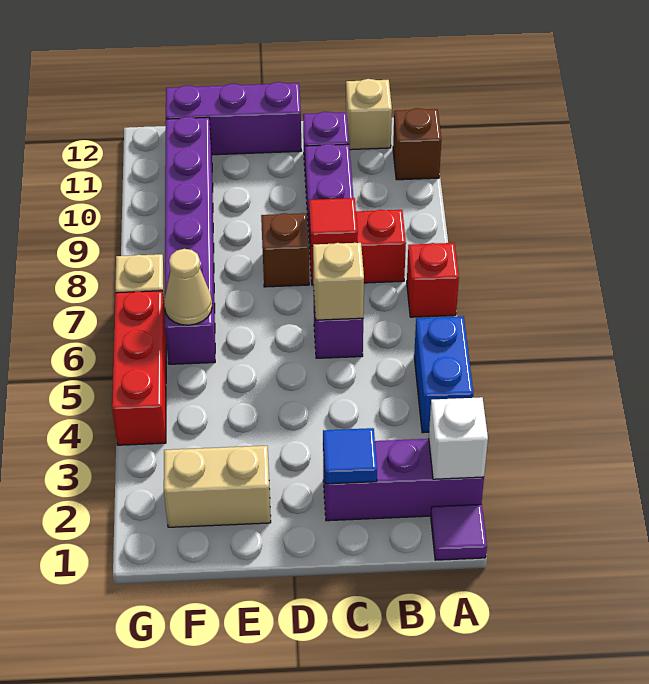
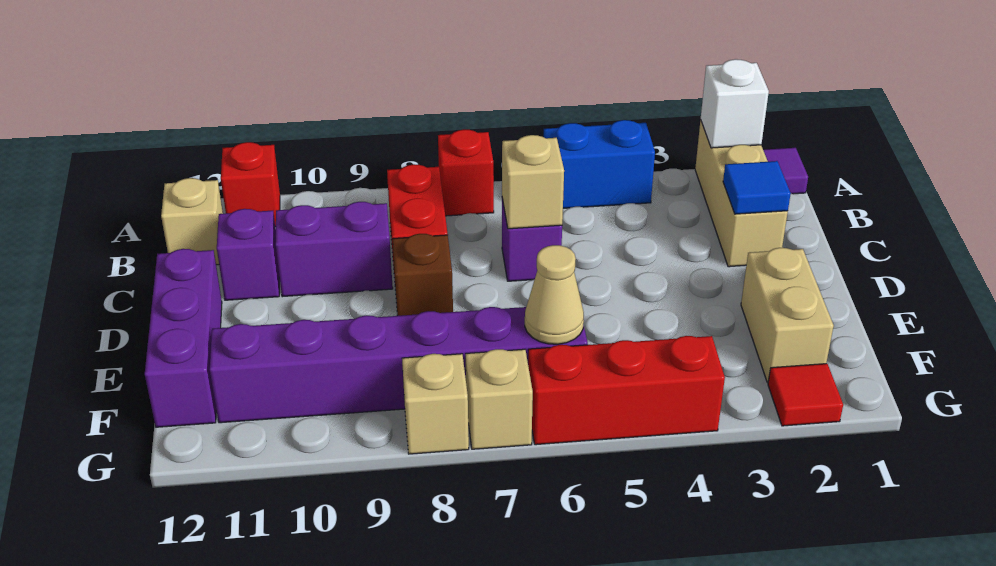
purple brick A2:C2 level 1 -> tan brick A2:C2 level 1
brown brick A11 level 1 -> red brick A11 level 1
red tile C8 level 2 -> red tile G2 level 1
none -> tan brick G8 level 1

